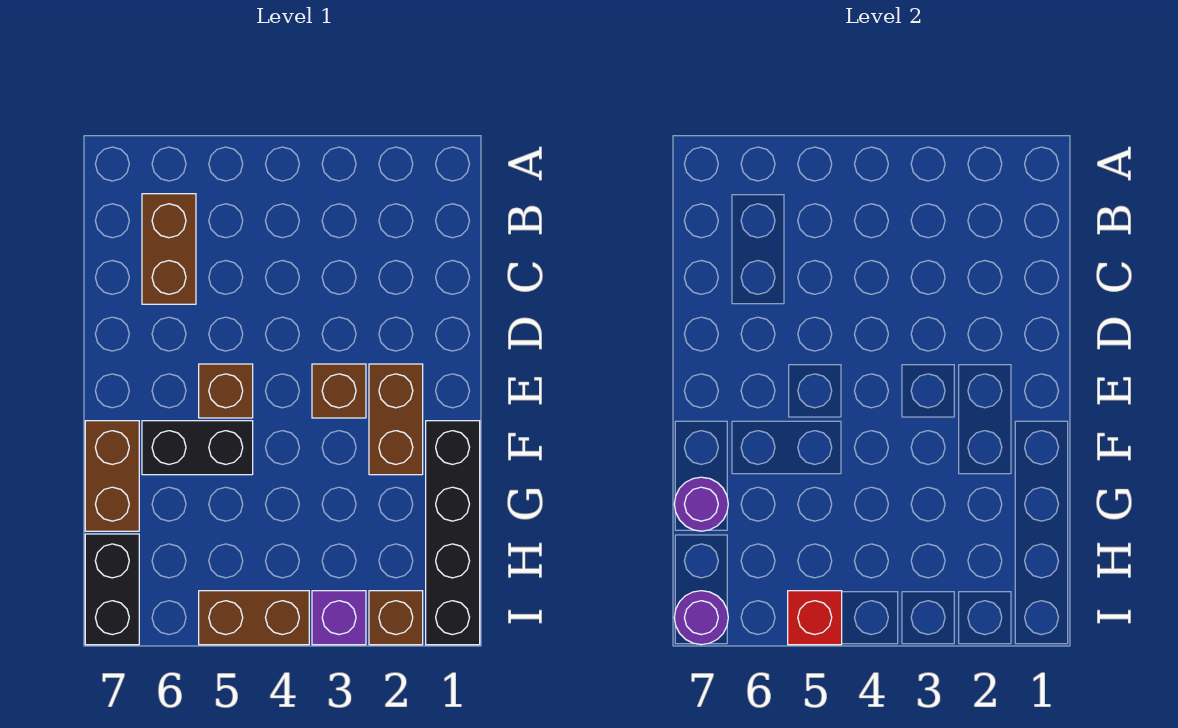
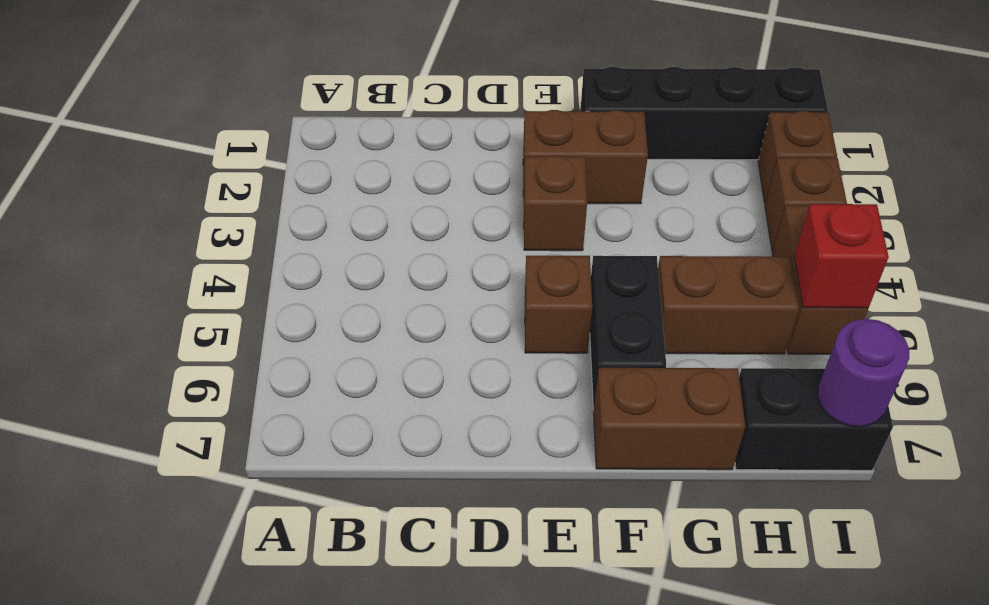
brown brick B6:C6 level 1 -> brown brick G5:H5 level 1
purple round brick G7 level 2 -> none
purple brick I3 level 1 -> brown brick I3 level 1

